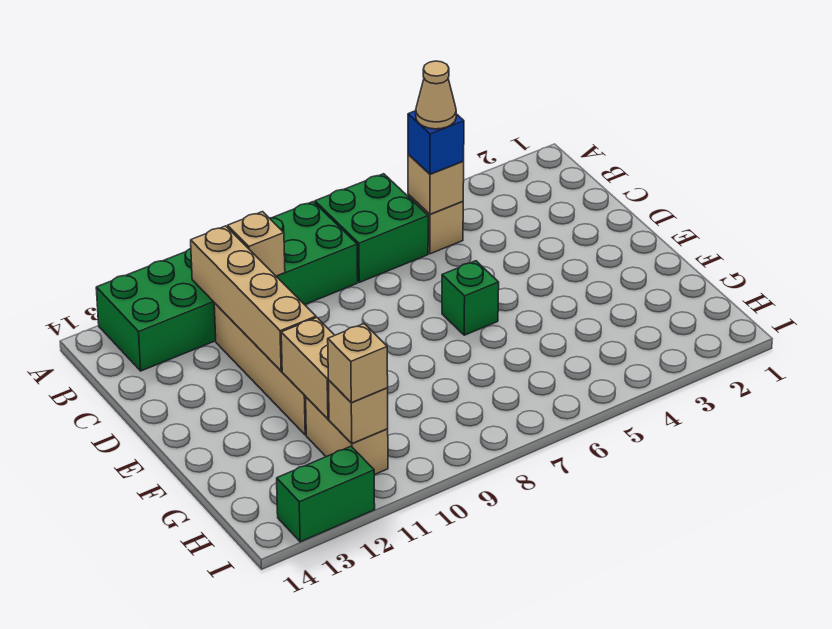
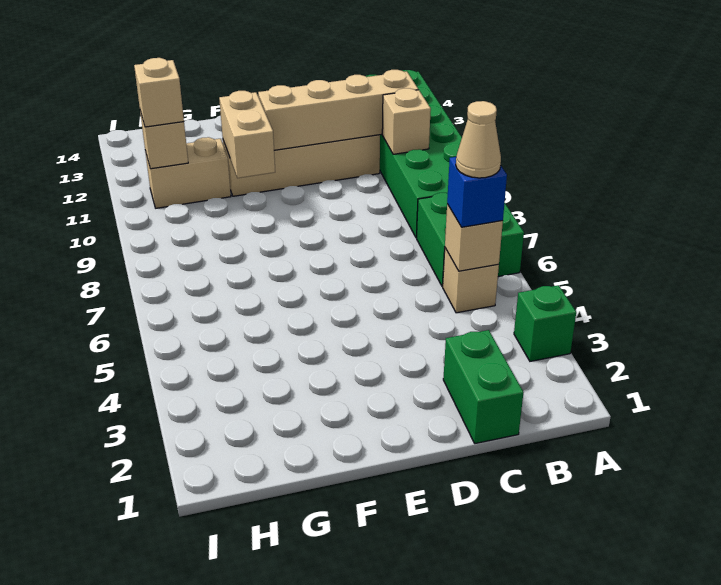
green brick E6 level 1 -> green brick A3 level 1
tan brick F11:G11 level 2 -> tan brick F10:F11 level 2
green brick I12:I13 level 1 -> green brick C1:C2 level 1

